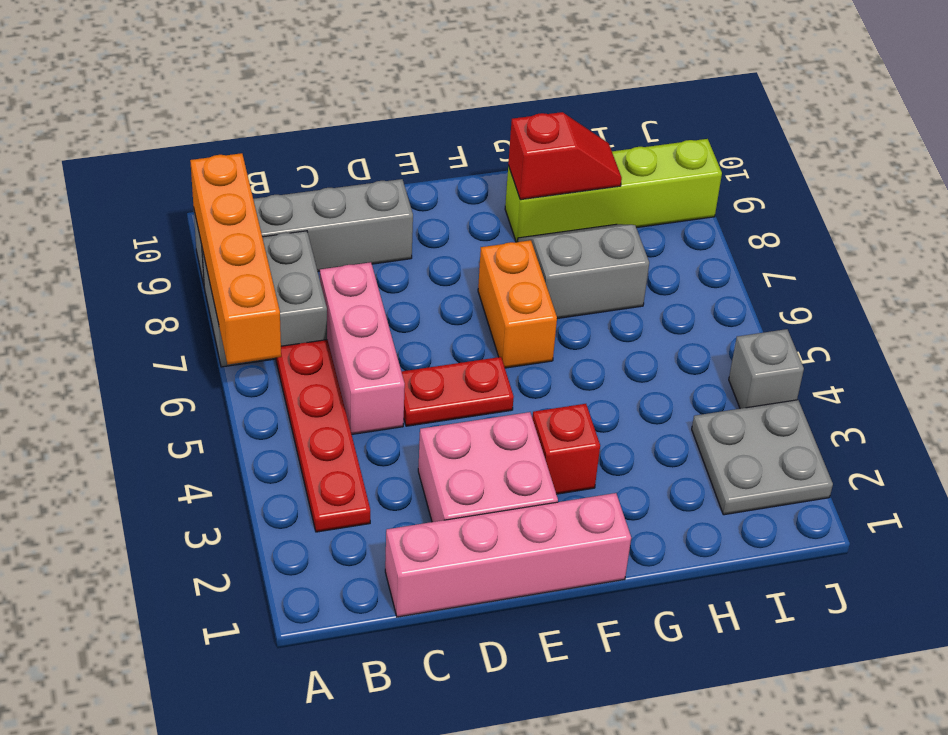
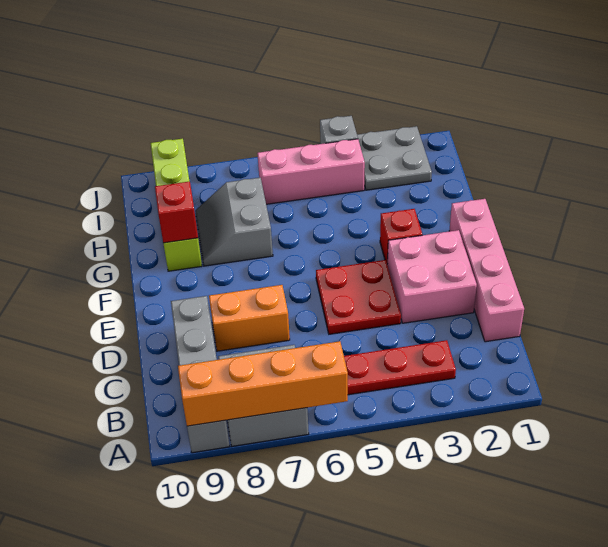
pink brick C5:C7 level 1 -> pink brick I4:I6 level 1
red plate D5:E5 level 1 -> red plate D4:E5 level 1
orange brick F6:F7 level 1 -> orange brick D7:D8 level 1

